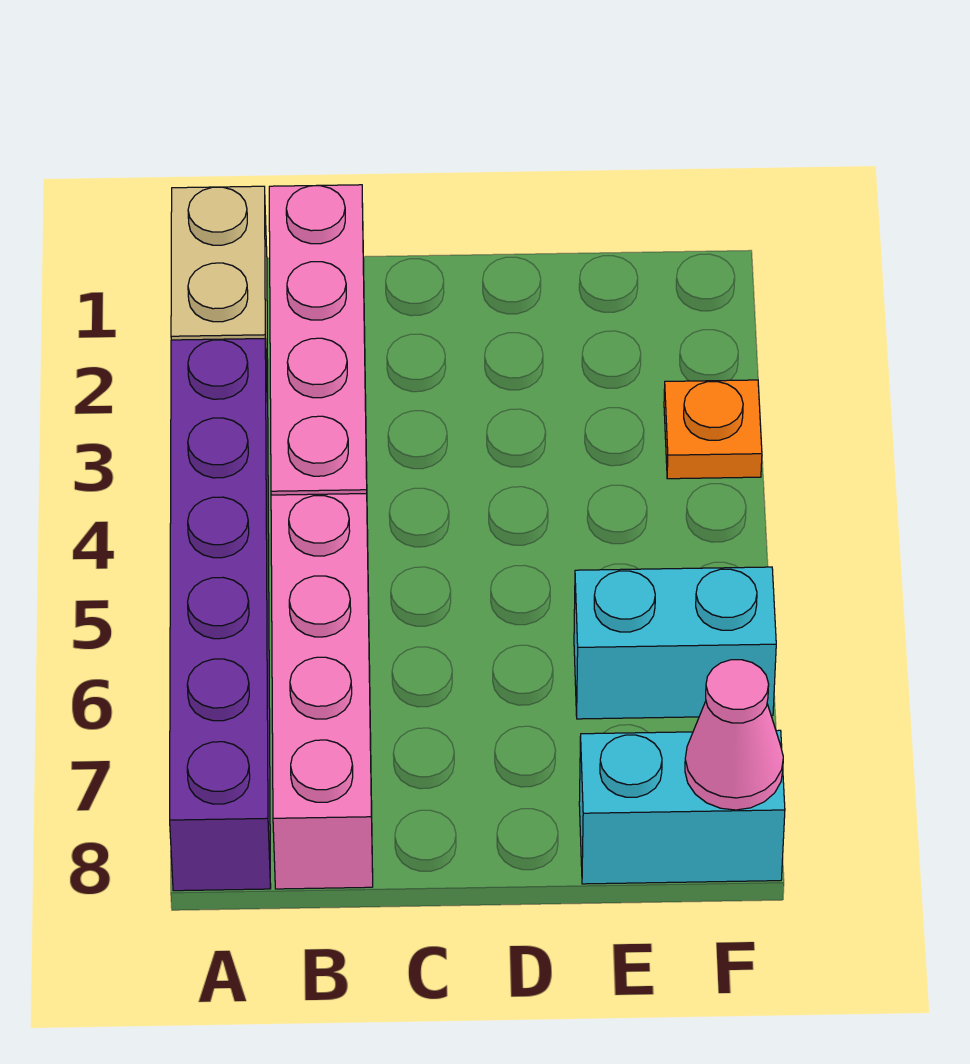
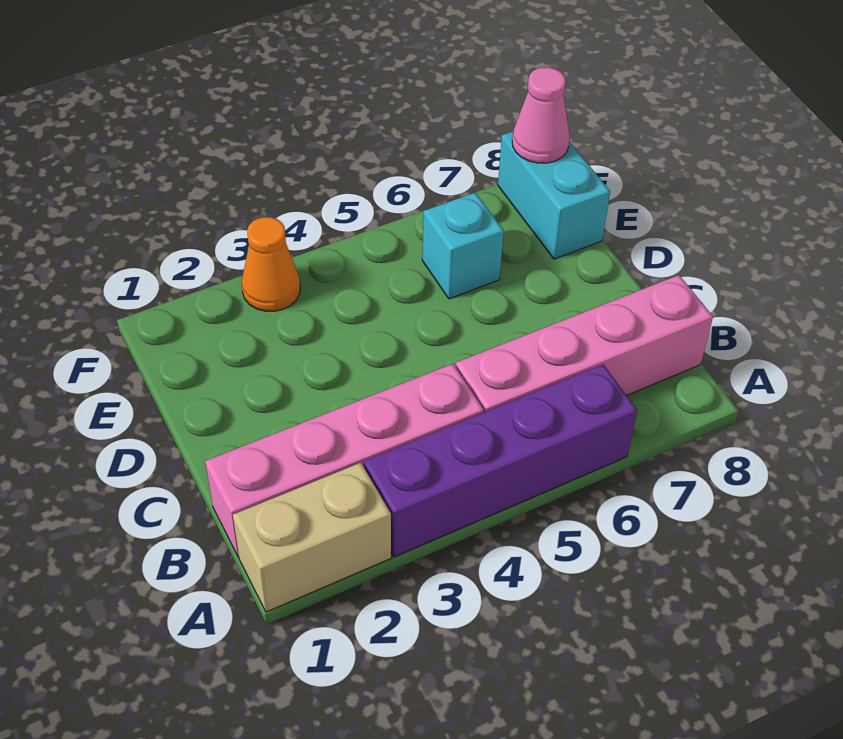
purple brick A3:A8 level 1 -> purple brick A3:A6 level 1
cyan brick E6:F6 level 1 -> cyan brick E6 level 1
orange plate F3 level 1 -> orange cone F3 level 1

